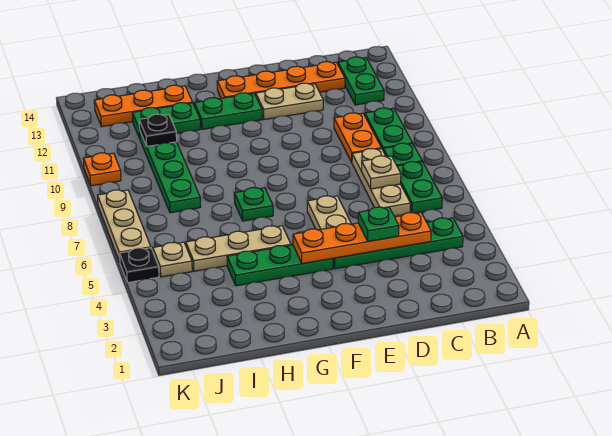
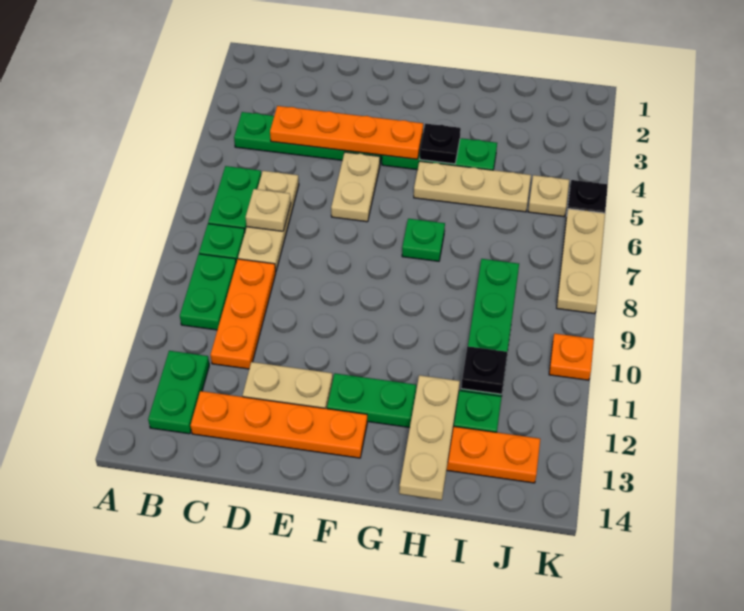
orange plate C9:C10 level 1 -> orange plate C9:C11 level 1
green plate D4 level 3 -> none
none -> black plate G4 level 2
none -> tan plate H12:H14 level 2

